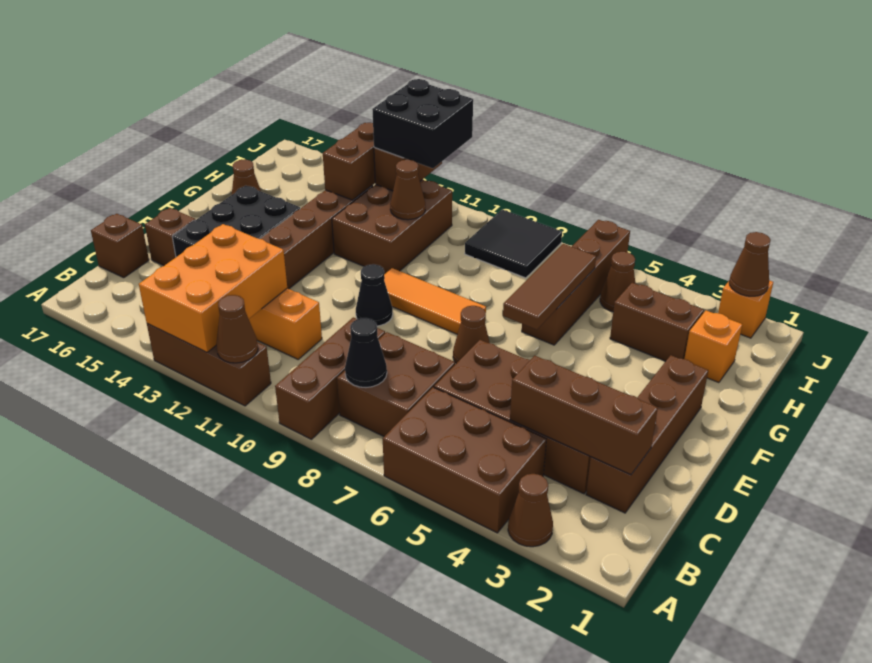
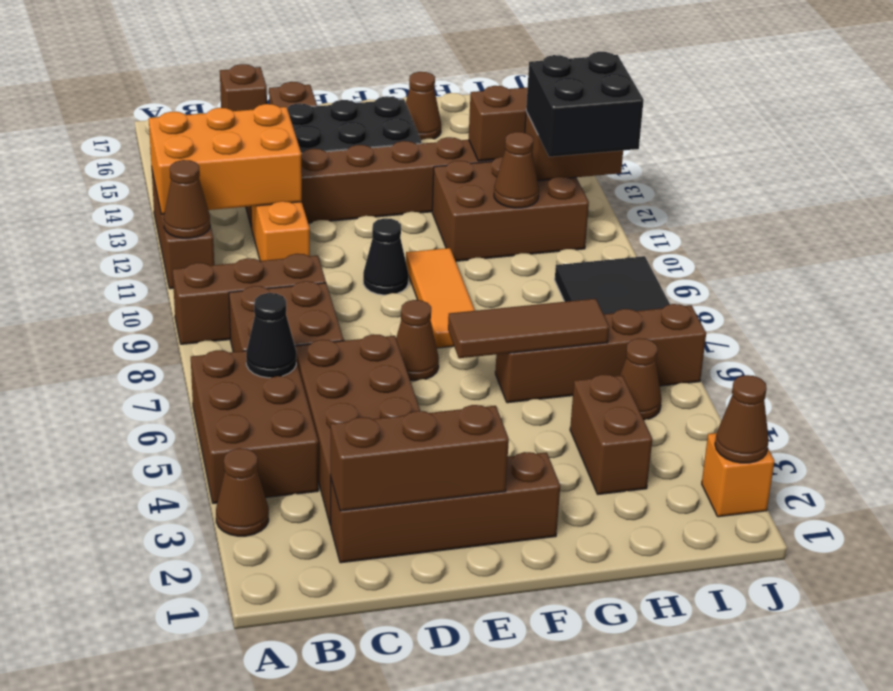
black cone B8 level 2 -> black cone B6 level 2
brown brick C2:C4 level 2 -> brown brick C2:E2 level 2
orange brick H2 level 1 -> none

